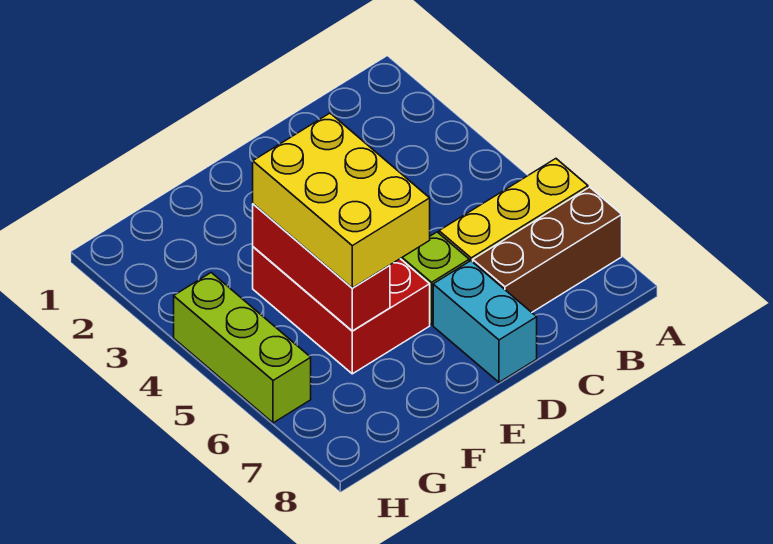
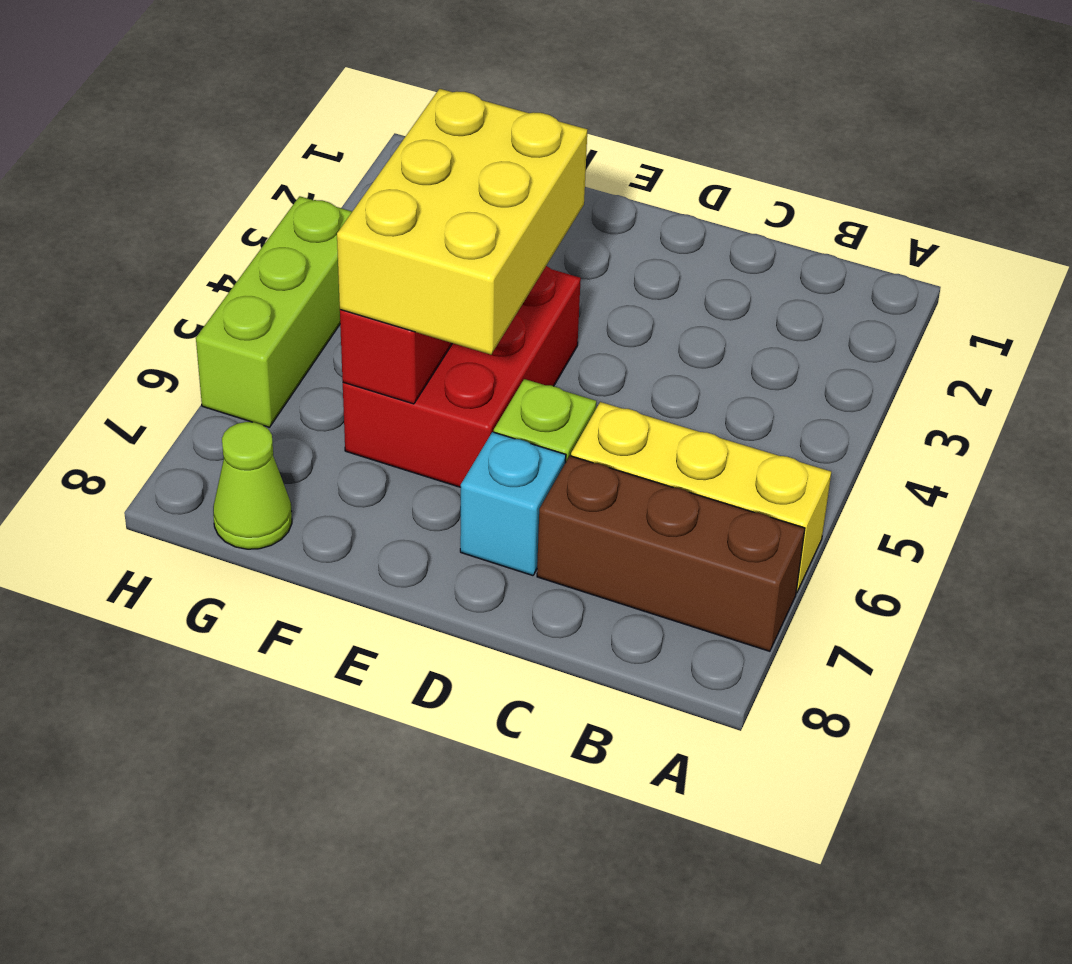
cyan brick D7:D8 level 1 -> cyan brick D7 level 1
none -> lime cone G8 level 1

